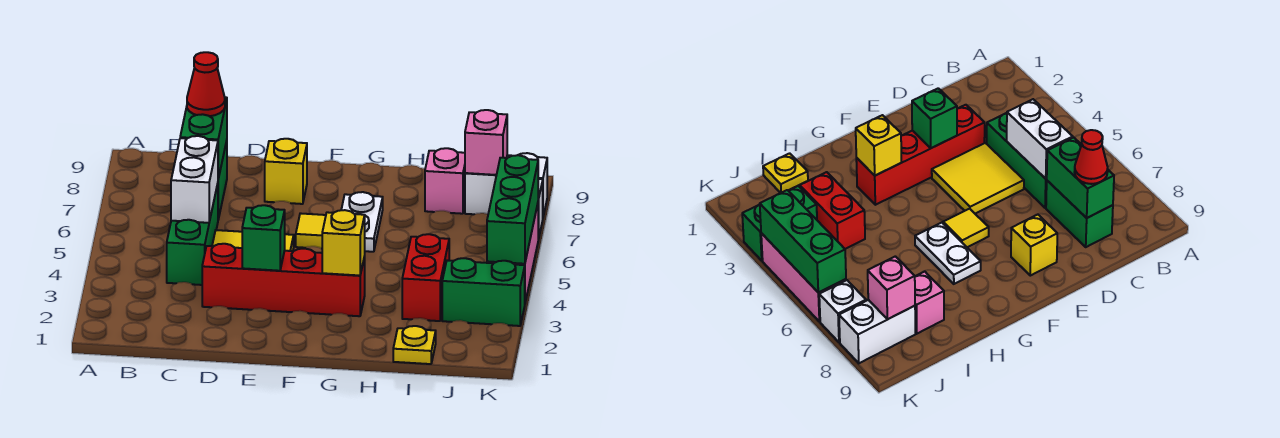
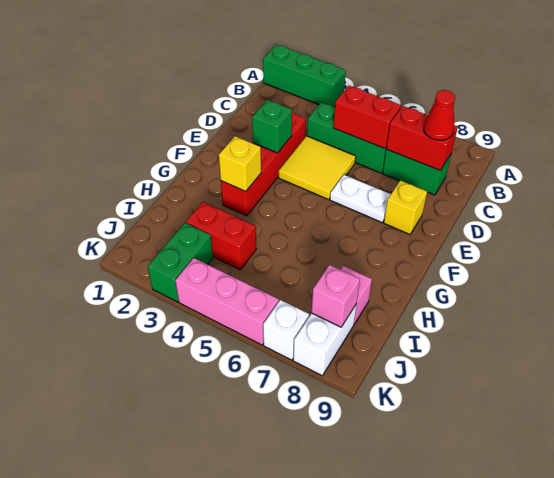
white brick C5:C6 level 2 -> red brick C5:C6 level 2
green brick C7:C8 level 2 -> red brick C7:C8 level 2
yellow tile F6 level 1 -> none
white plate G6:G7 level 1 -> white plate E6:E7 level 1
yellow plate I1 level 1 -> none
green brick K4:K6 level 2 -> green brick A1:A3 level 1

